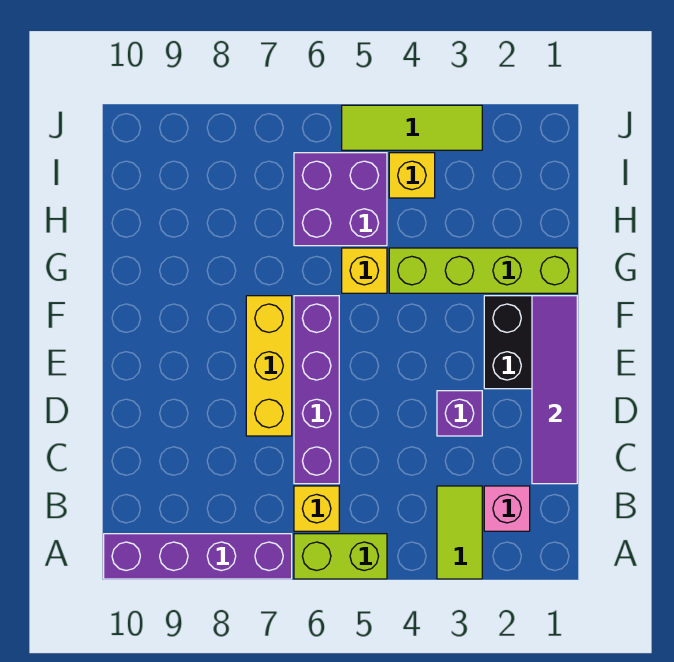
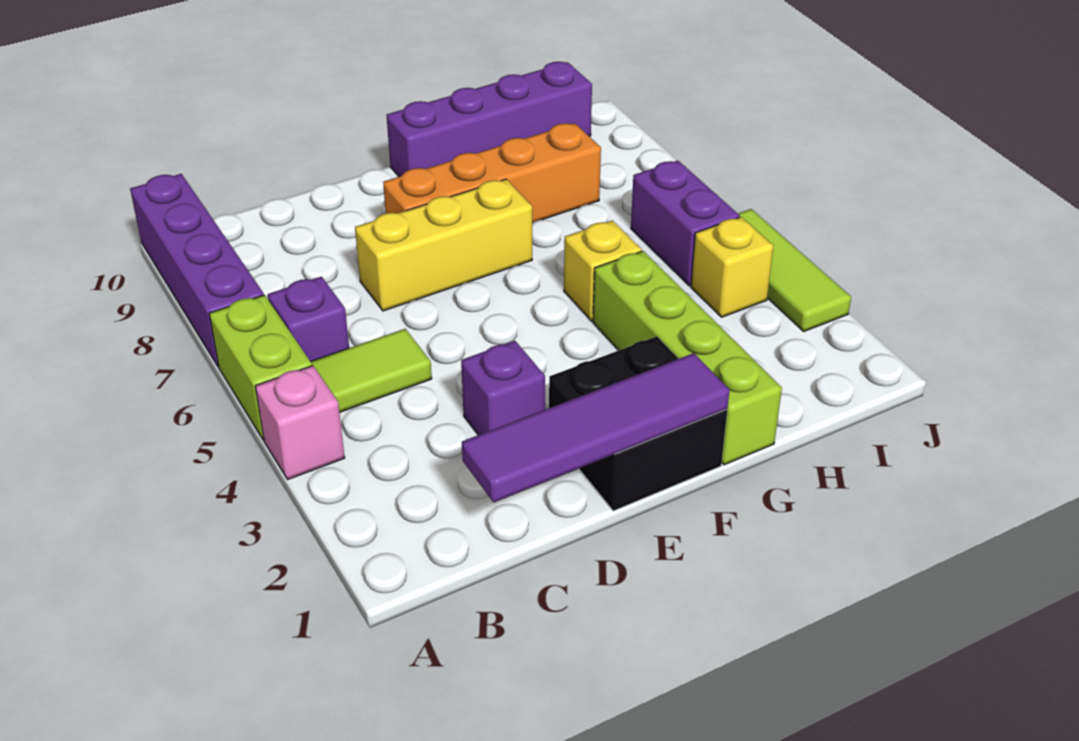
lime tile A3:B3 level 1 -> lime tile B5:C5 level 1
pink brick B2 level 1 -> pink brick A4 level 1
yellow brick B6 level 1 -> purple brick B6 level 1
purple brick C6:F6 level 1 -> purple brick F10:I10 level 1
none -> orange brick E8:H8 level 1
purple brick H5:I6 level 1 -> purple brick I5:I6 level 1

